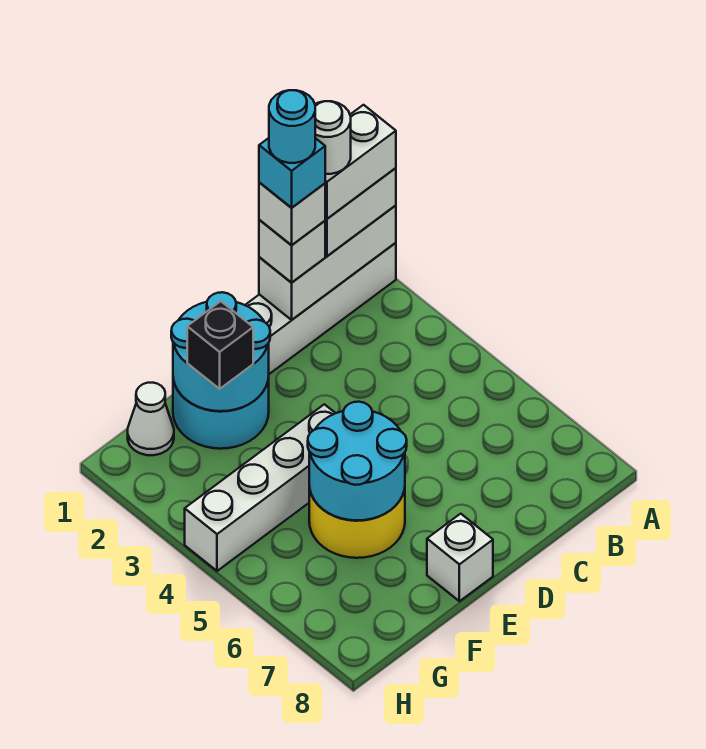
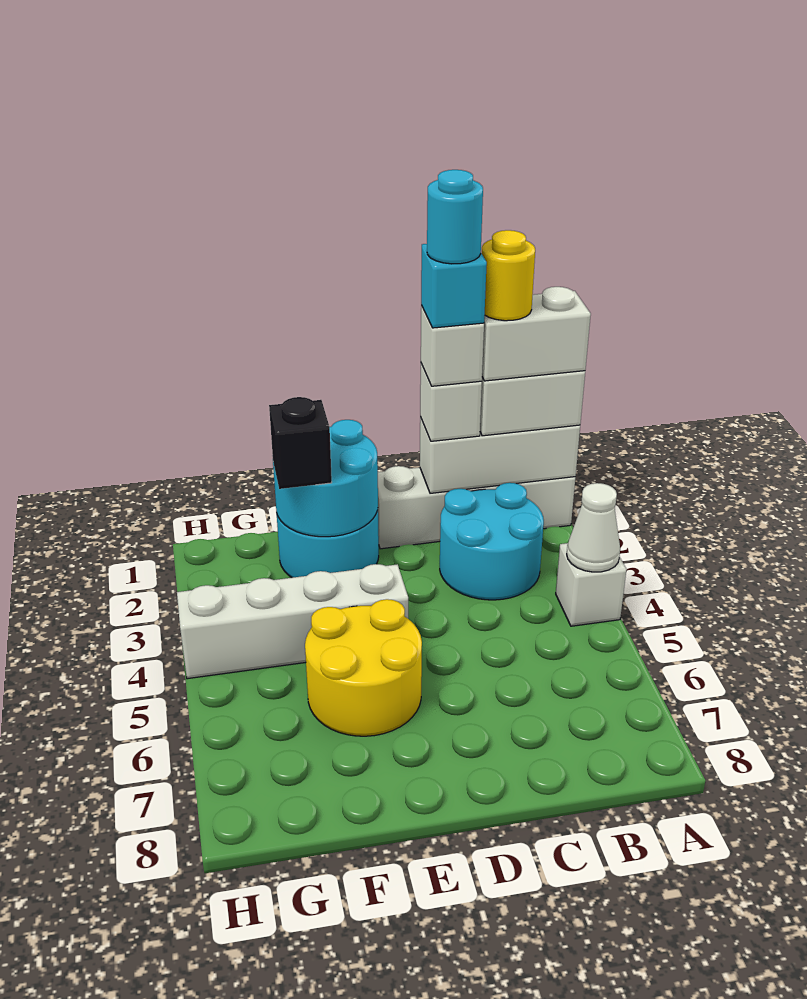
white round brick B1 level 5 -> yellow round brick B1 level 5
cyan round brick E5:F6 level 2 -> cyan round brick B2:C3 level 1
white brick E8 level 1 -> white brick A4 level 1
white cone G1 level 1 -> white cone A4 level 2

